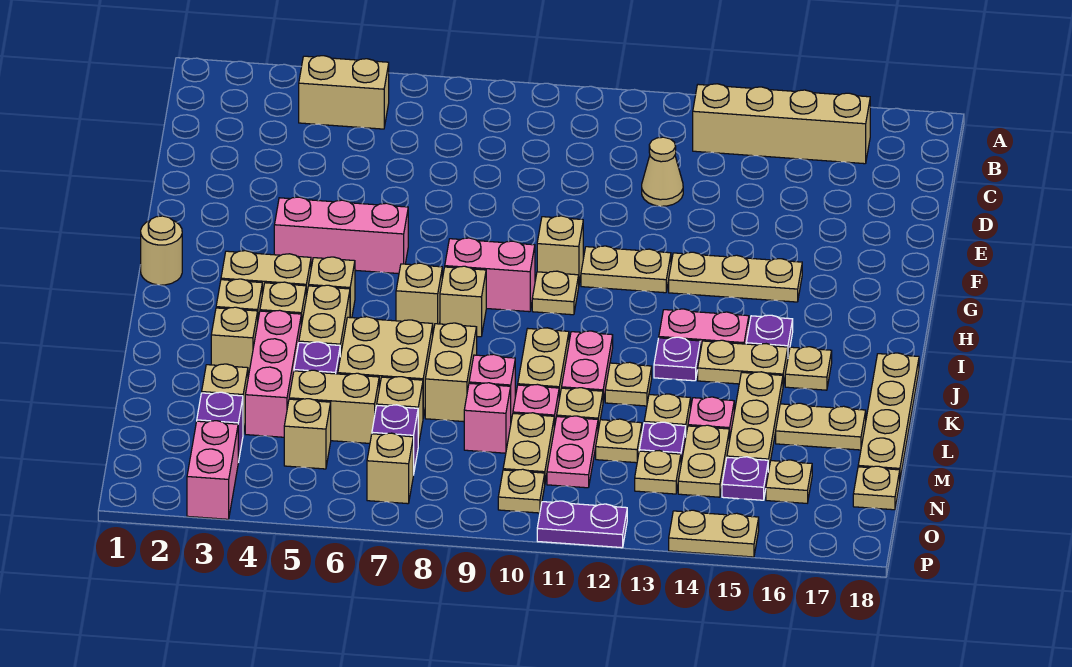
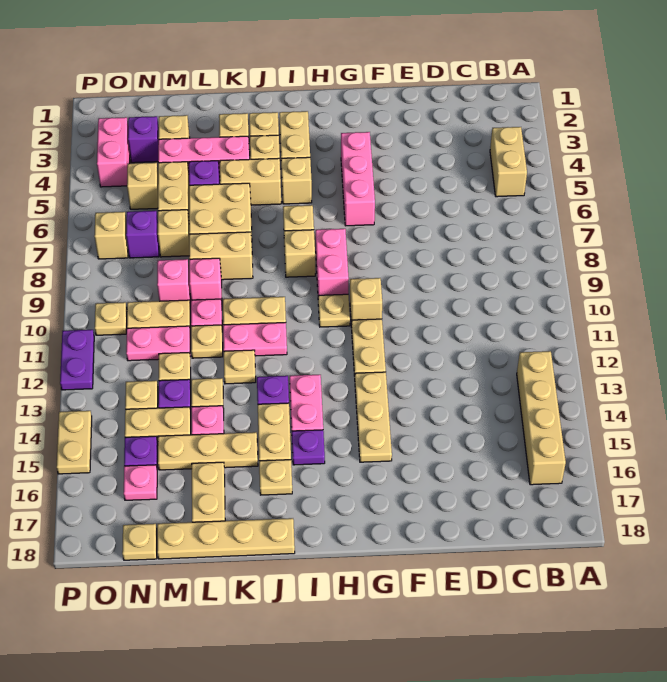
tan cone D12 level 1 -> none
tan round brick H1 level 1 -> none
tan plate N16 level 1 -> pink plate N16 level 1
pink brick O3:P3 level 1 -> pink brick O3:O4 level 1

